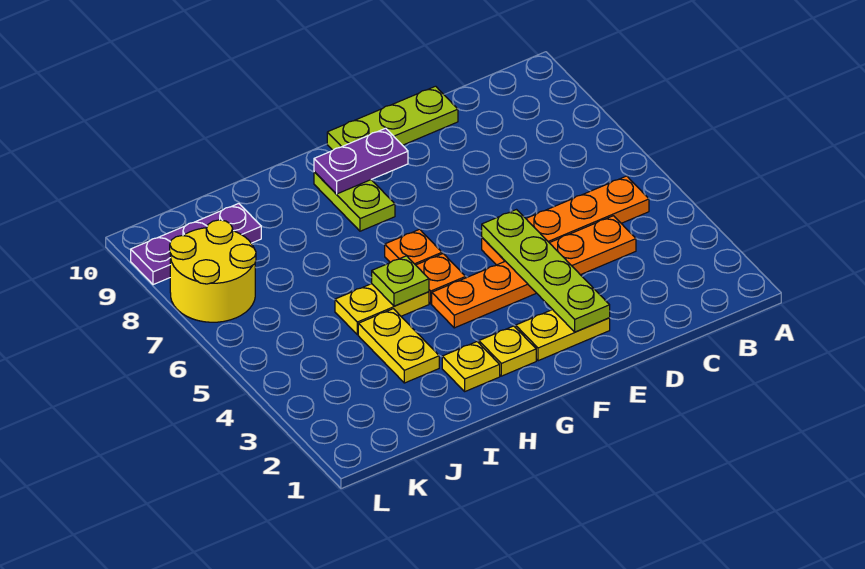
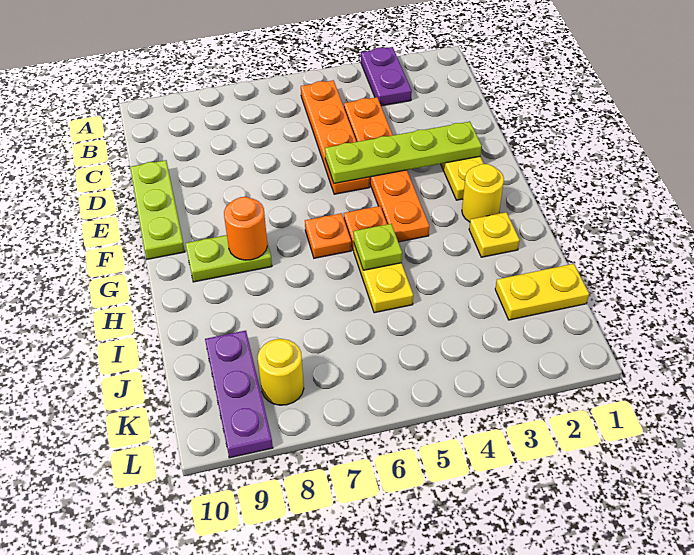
purple plate F9:G9 level 2 -> purple plate A3:B3 level 1
yellow plate G2 level 1 -> yellow round brick G2 level 1
none -> orange round brick G8 level 2
yellow plate I3:I4 level 1 -> yellow plate J1:J2 level 1
yellow round brick K7:L8 level 1 -> yellow round brick K8 level 1

